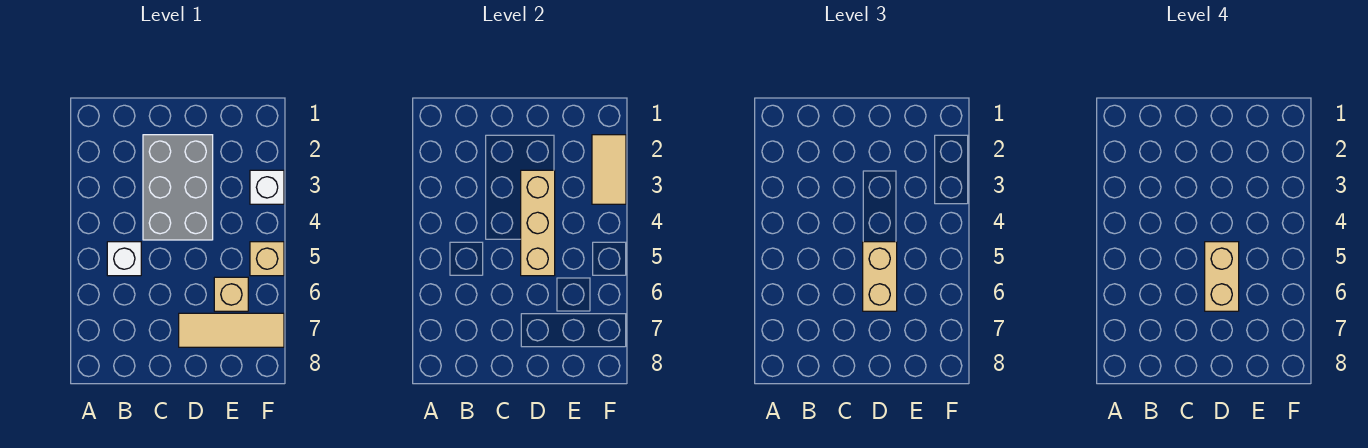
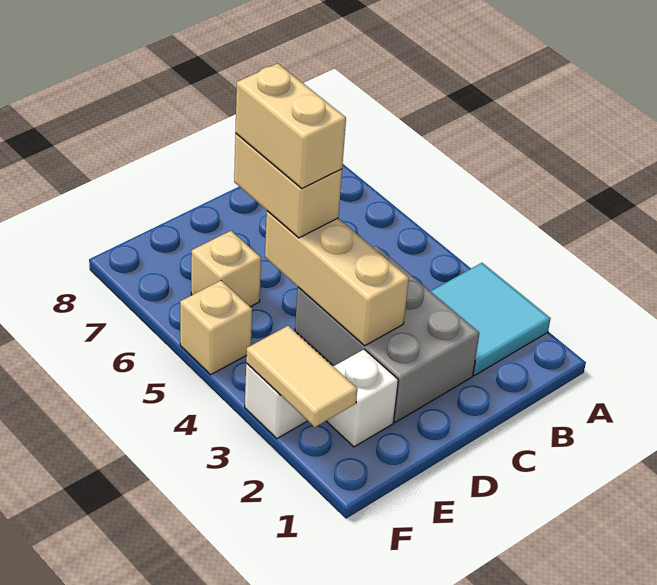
none -> cyan tile A2:B3 level 1
white brick B5 level 1 -> white brick E2 level 1
tan tile D7:F7 level 1 -> none

